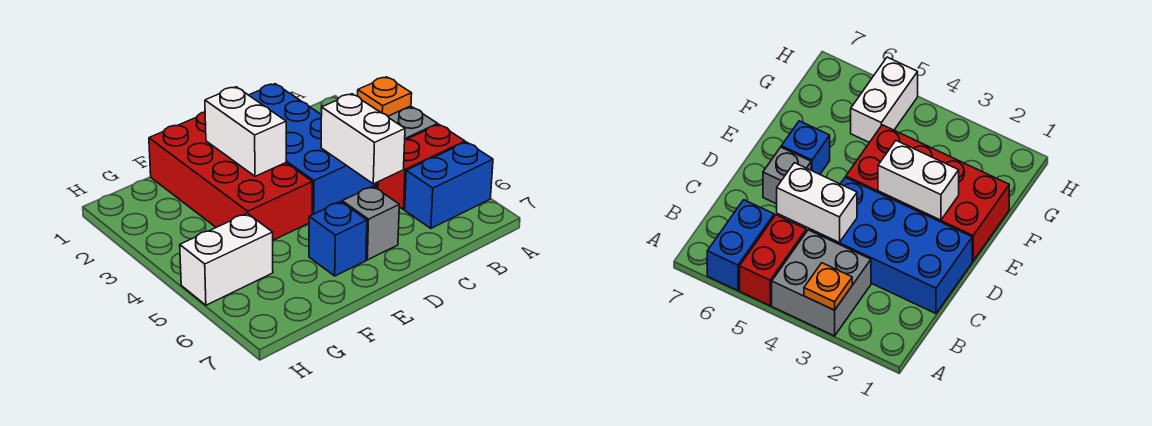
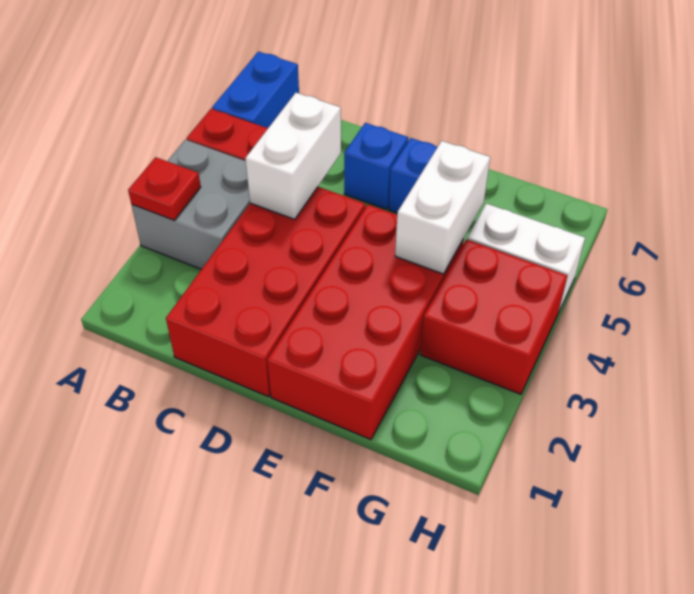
orange plate A3 level 2 -> red plate A3 level 2
blue brick A6:B6 level 1 -> blue brick A6:A7 level 1
blue brick C1:D4 level 1 -> red brick C1:D4 level 1
grey brick D6 level 1 -> blue brick D6 level 1
white brick E2:E3 level 2 -> white brick F4:F5 level 2
none -> red brick G3:H4 level 1

